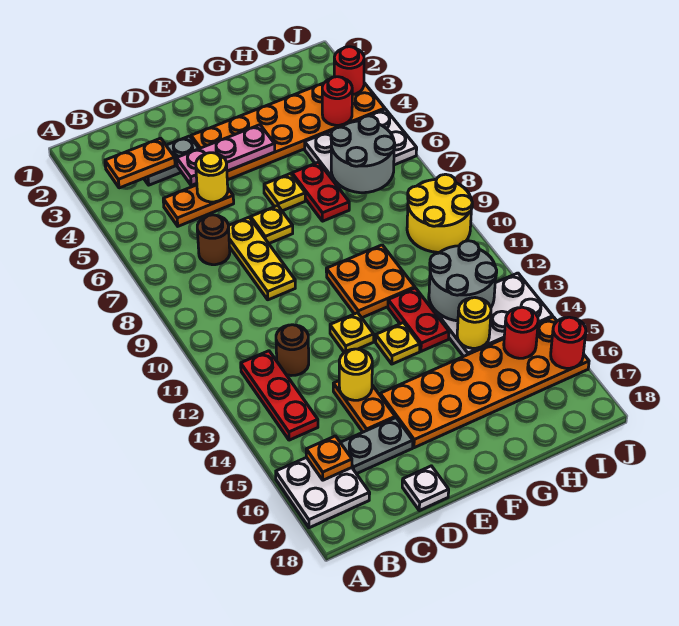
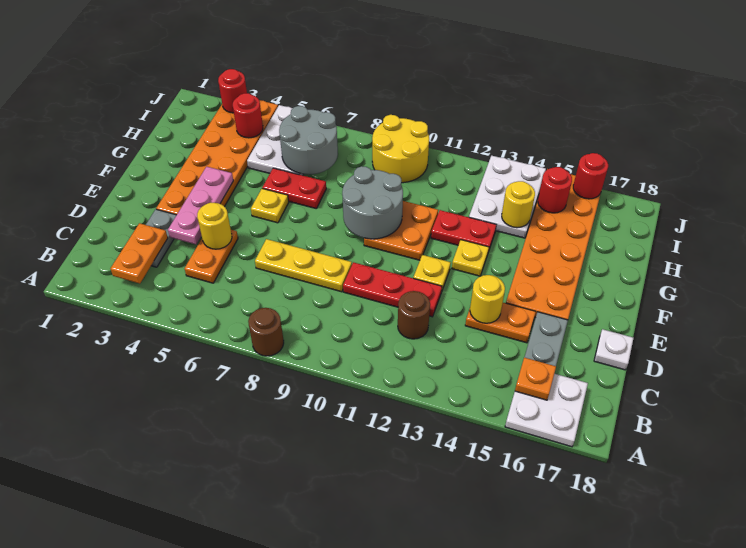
red plate B12:B14 level 1 -> red plate D10:D12 level 1
brown round brick C7 level 1 -> brown round brick A8 level 1
yellow plate E7 level 1 -> none
grey round brick H12:I13 level 2 -> grey round brick F9:G10 level 2

